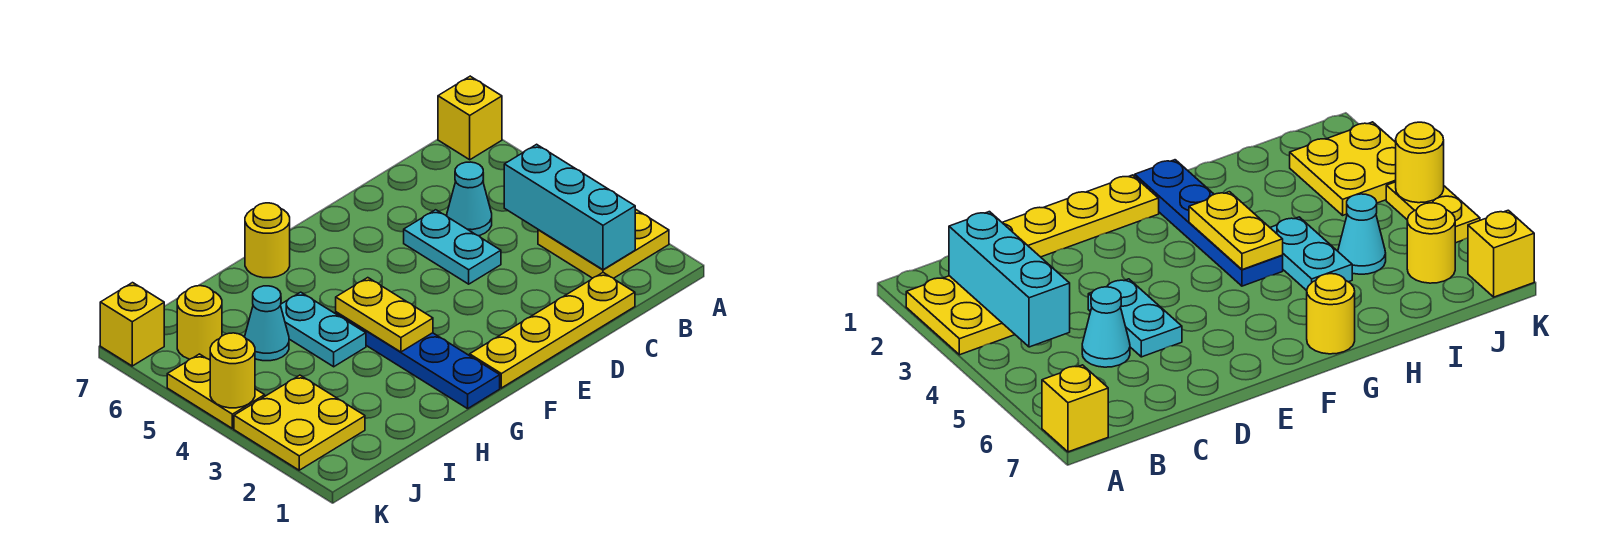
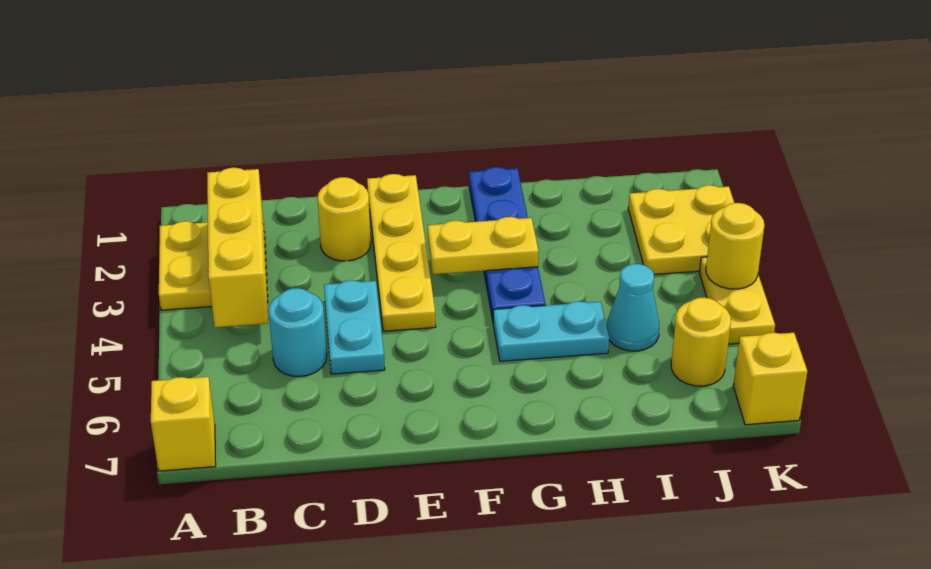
cyan brick B2:B4 level 2 -> yellow brick B2:B4 level 2
yellow plate C1:F1 level 1 -> yellow plate E1:E4 level 1
cyan cone C5 level 1 -> cyan round brick C5 level 1
yellow plate G3:G4 level 2 -> yellow plate F3:G3 level 2
yellow round brick G7 level 1 -> yellow round brick D2 level 1
cyan plate H4:H5 level 1 -> cyan plate G5:H5 level 1

